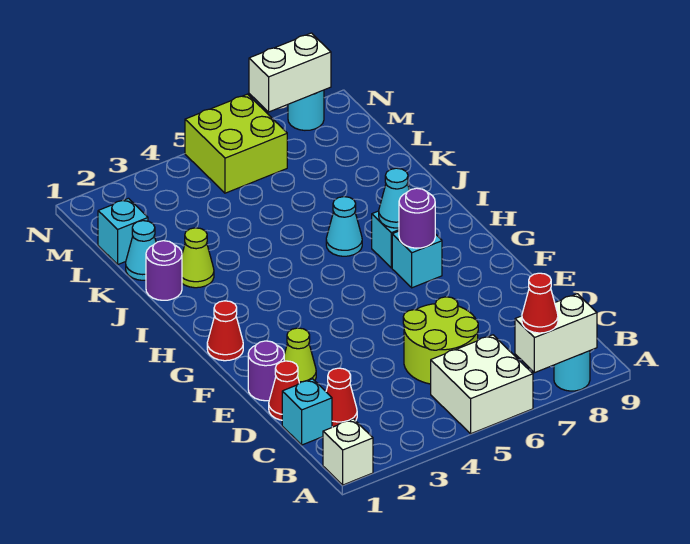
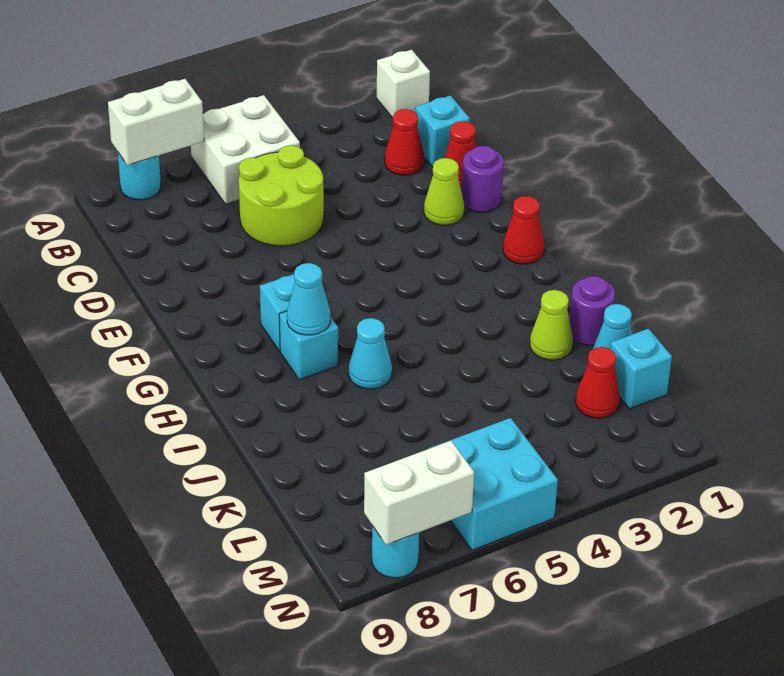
red cone A7 level 3 -> red cone L2 level 1
purple round brick G7 level 2 -> none
lime brick M5:N6 level 1 -> cyan brick M5:N6 level 1

